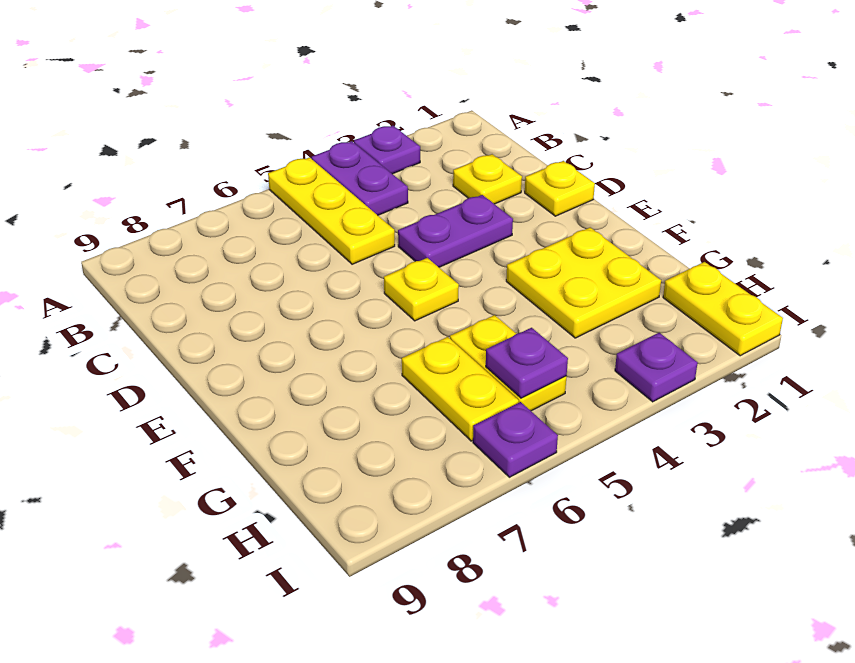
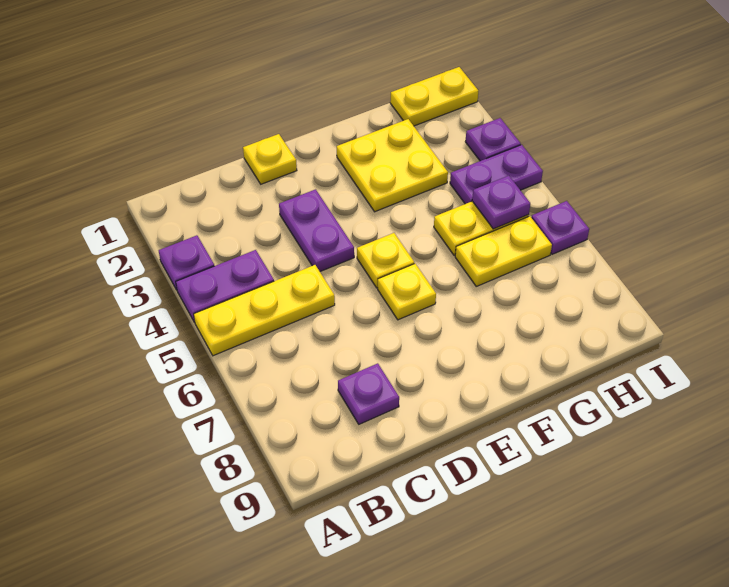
yellow plate C2 level 1 -> yellow plate E6 level 1
none -> purple plate C8 level 1
none -> purple plate H4:I4 level 1

